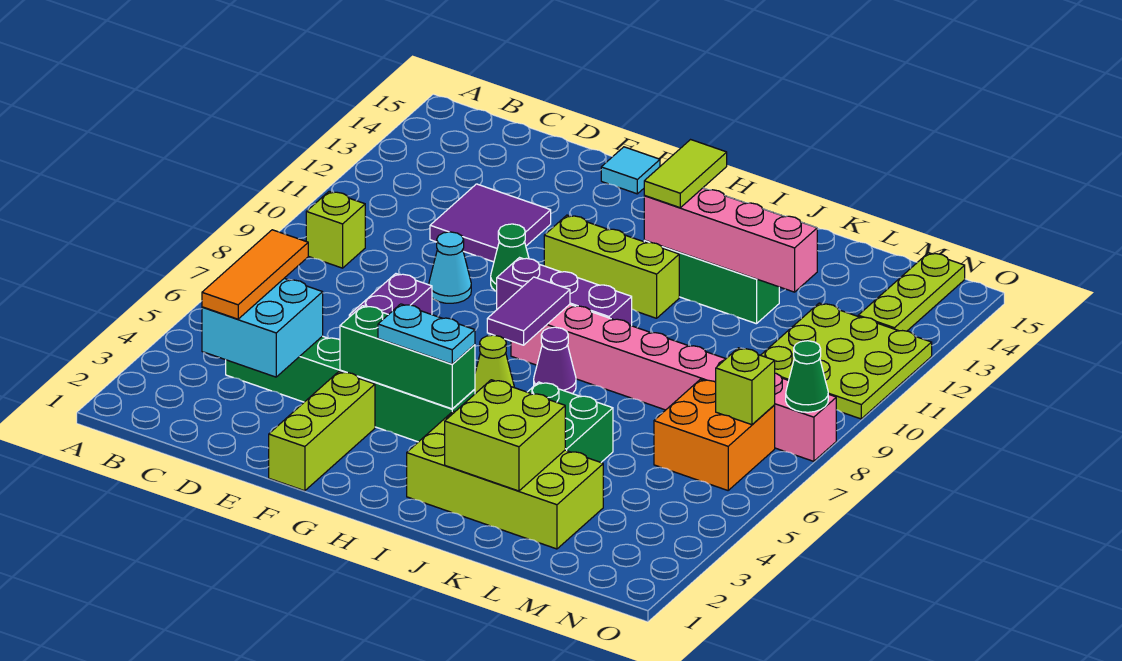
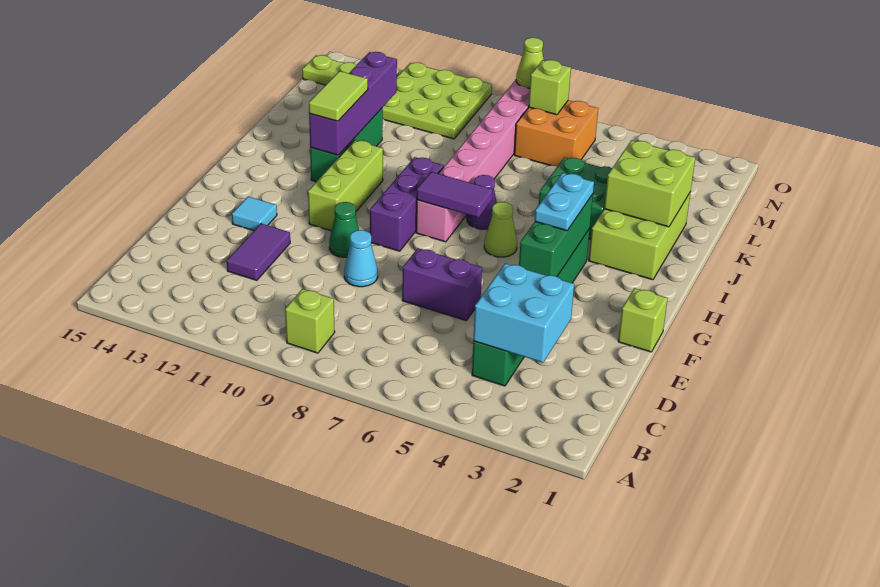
orange tile C3:C5 level 3 -> none
purple tile D11:E12 level 1 -> purple tile D12:E12 level 1
lime brick F1:F3 level 1 -> lime brick F1 level 1
cyan tile F15 level 1 -> cyan tile F13 level 1
lime brick I2:L3 level 1 -> lime brick I2:K3 level 1
pink brick I12:L12 level 2 -> purple brick I12:L12 level 2
lime tile I12:I13 level 3 -> lime tile I12:J12 level 3
green cone O8 level 2 -> lime cone O8 level 2

